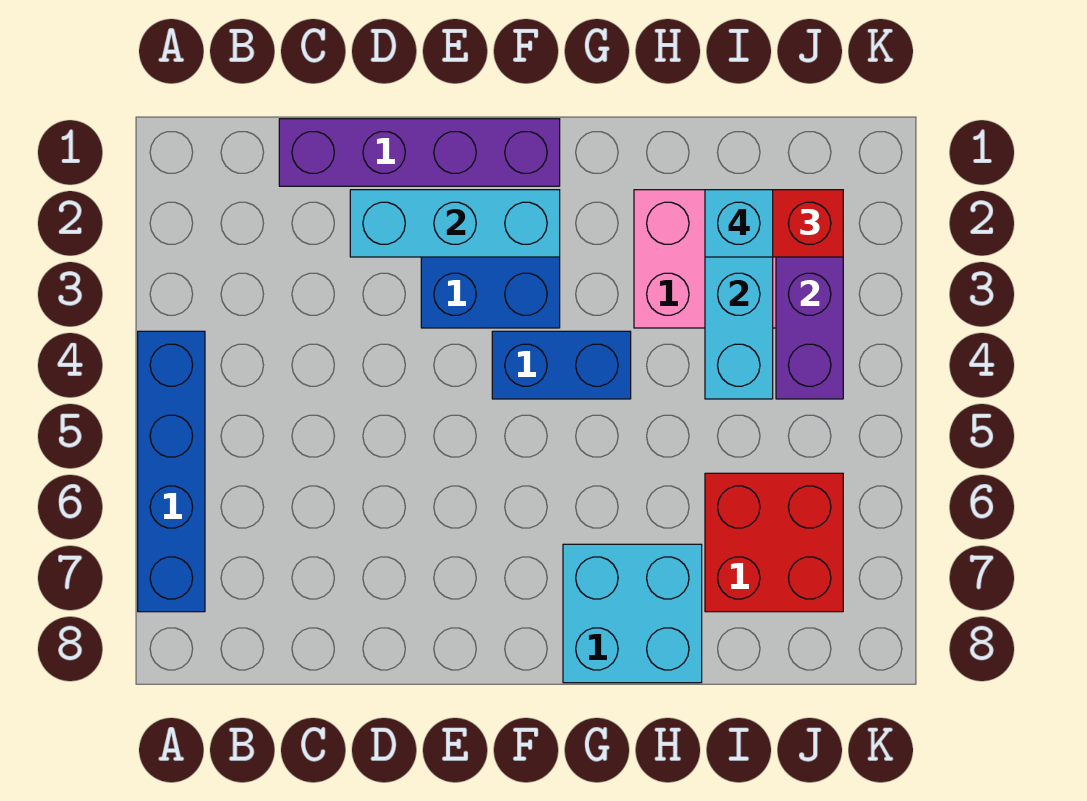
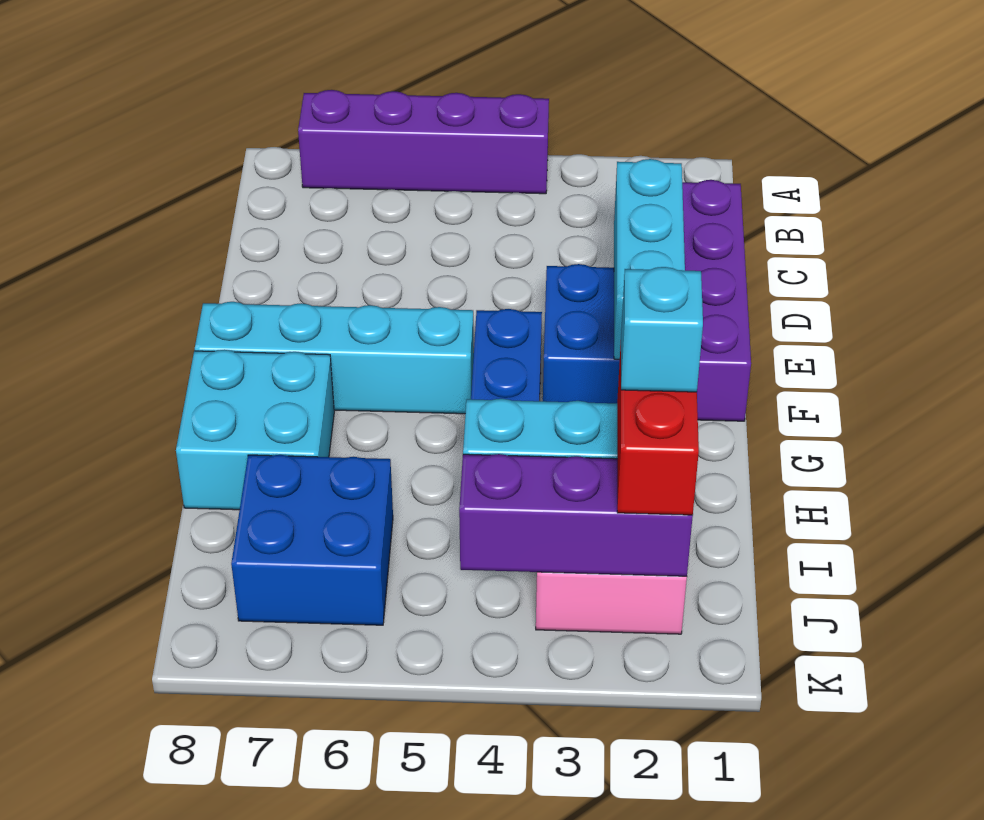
blue brick A4:A7 level 1 -> purple brick A4:A7 level 1
none -> cyan brick F5:F8 level 1
red brick I6:J7 level 1 -> blue brick I6:J7 level 1

